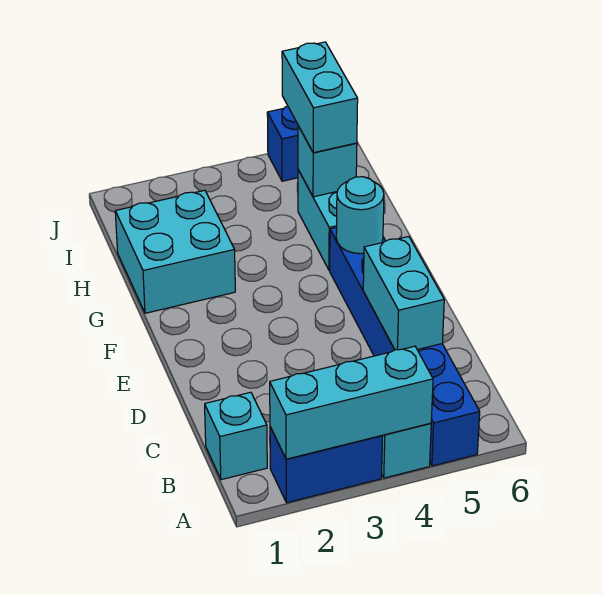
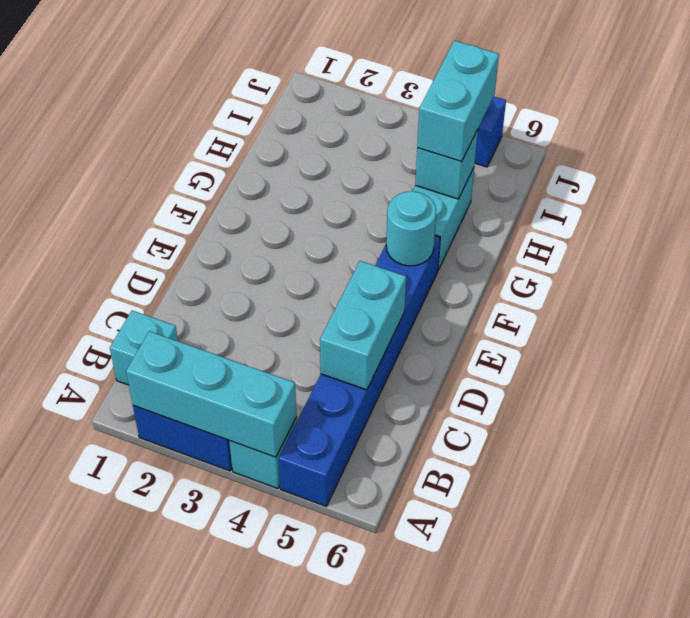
cyan brick G1:H2 level 1 -> none

